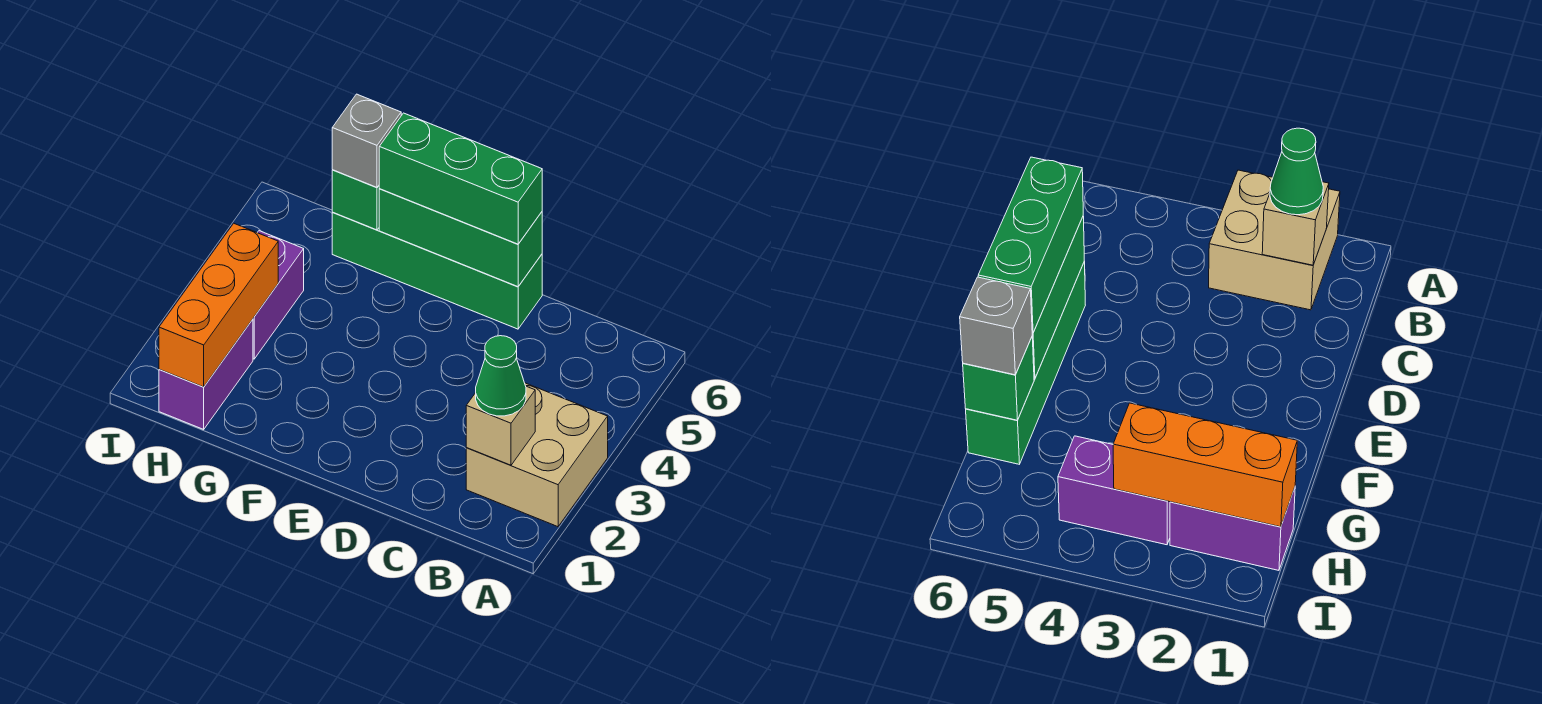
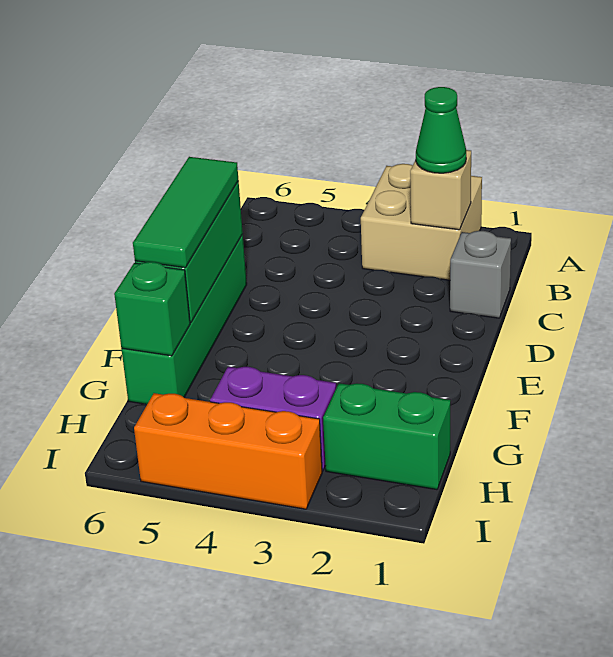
green brick D6:F6 level 3 -> green tile D6:F6 level 3
grey brick G6 level 3 -> grey brick C1 level 1
purple brick H1:H2 level 1 -> green brick H1:H2 level 1
orange brick H1:H3 level 2 -> orange brick I3:I5 level 1

